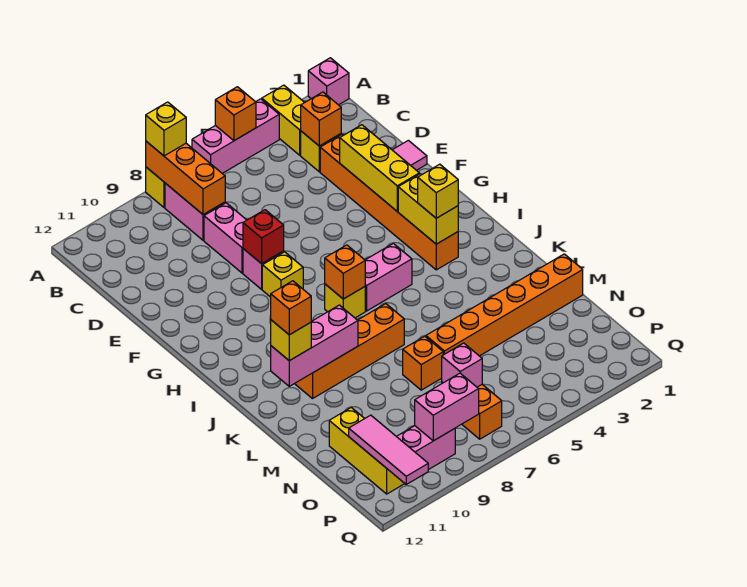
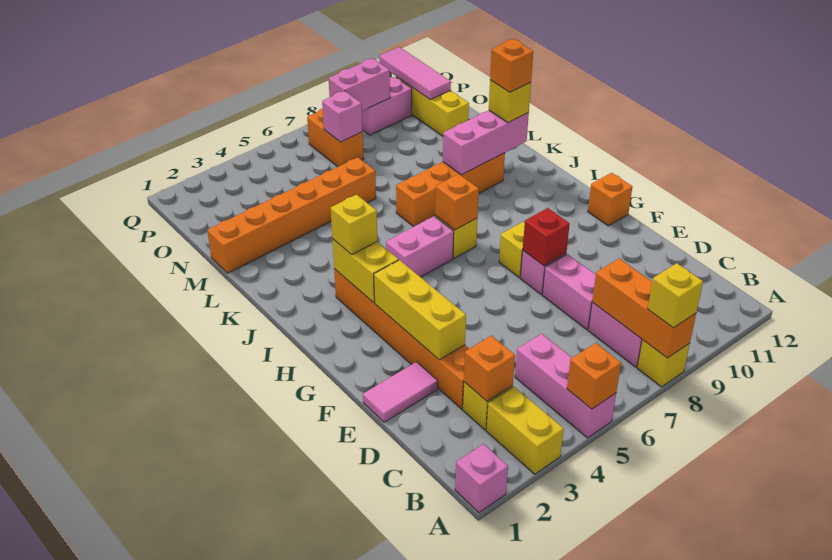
pink brick A4:A6 level 1 -> pink brick A5:C5 level 1
orange brick M7 level 1 -> orange brick G12 level 1

